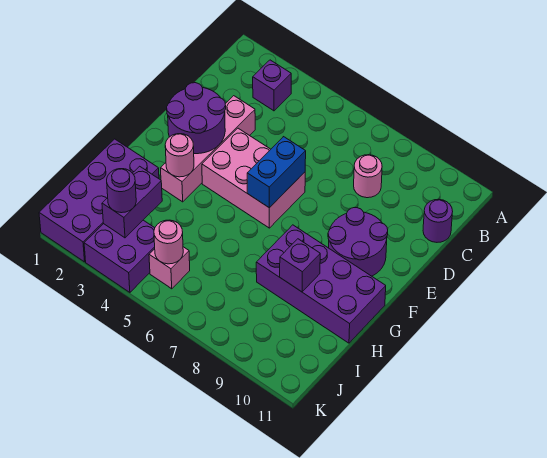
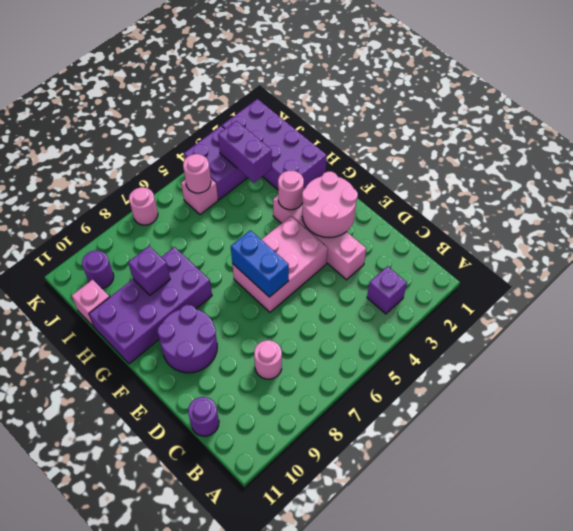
purple round brick E2:F3 level 2 -> pink round brick E2:F3 level 2
none -> pink brick I11 level 1
purple round brick J3 level 3 -> purple round brick J10 level 1
none -> pink round brick K7 level 1

